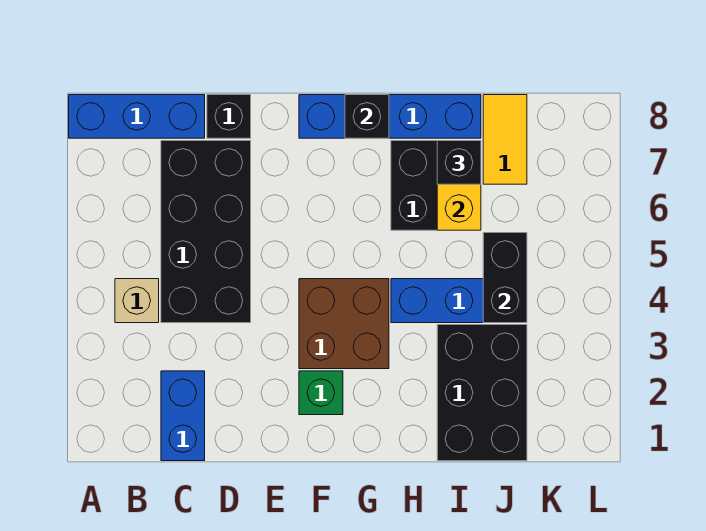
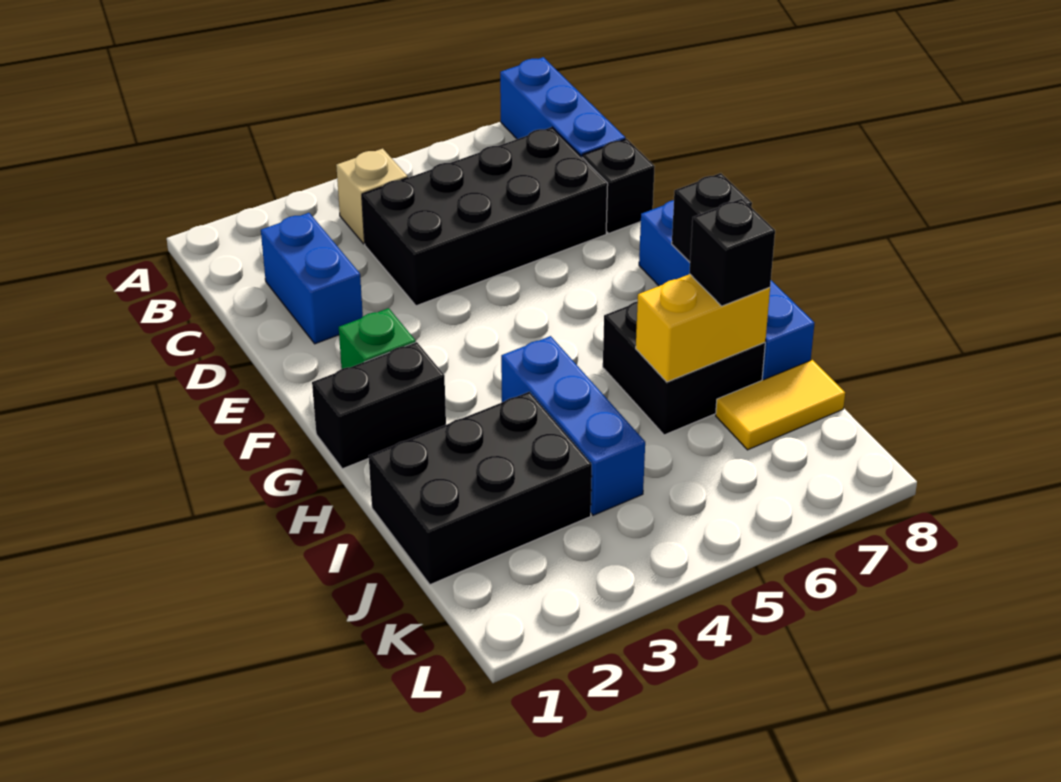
blue brick C1:C2 level 1 -> blue brick C2:D2 level 1
brown brick F3:G4 level 1 -> none
black brick J4:J5 level 2 -> black brick G1:G2 level 1

